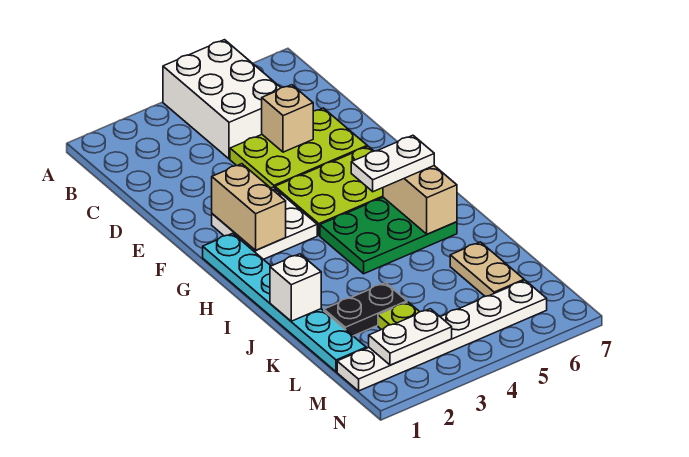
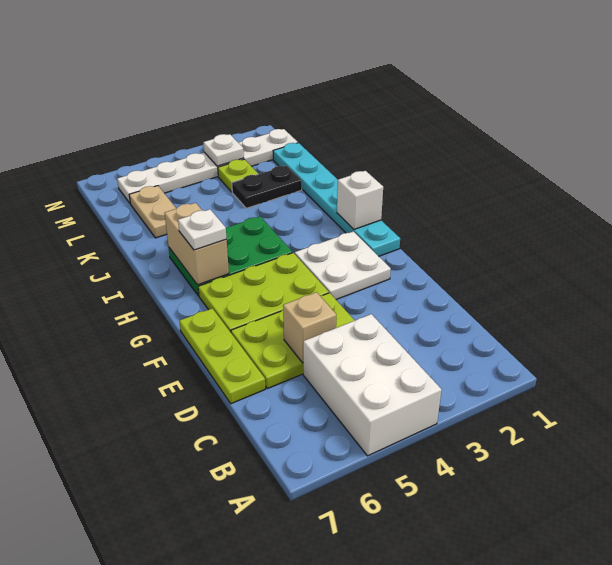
none -> lime plate D7:F7 level 1
tan brick F2:G2 level 2 -> none
white plate H5:H6 level 3 -> white plate H6 level 3
white brick J1 level 2 -> white brick H1 level 2
white plate M2:M3 level 2 -> white plate M3 level 2

